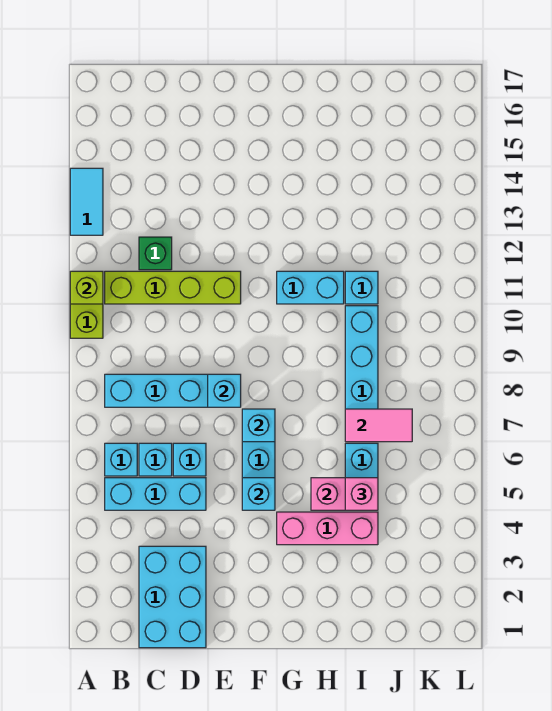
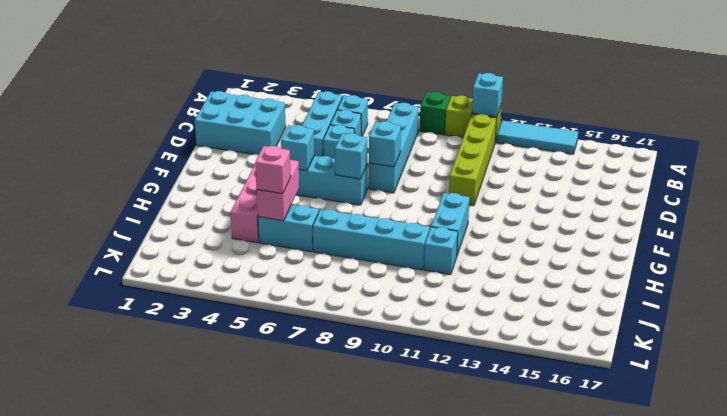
lime brick A11 level 2 -> cyan brick A11 level 2
cyan tile A13:A14 level 1 -> cyan tile A12:A14 level 1
green brick C12 level 1 -> green brick A9 level 1
pink tile I7:J7 level 2 -> none

